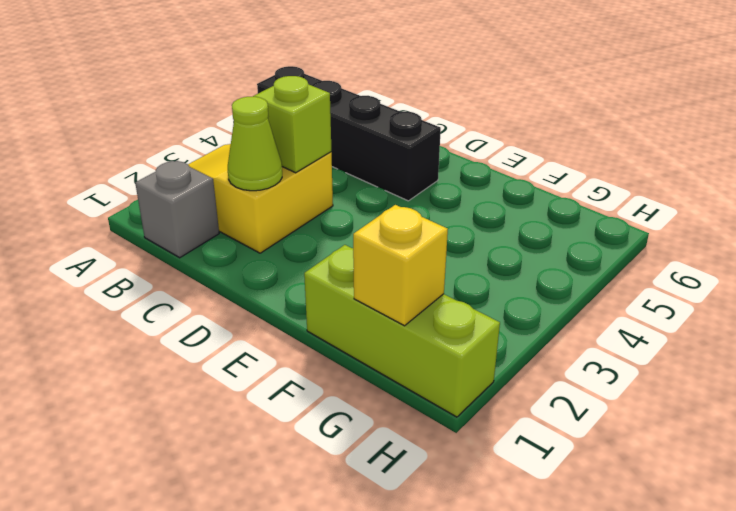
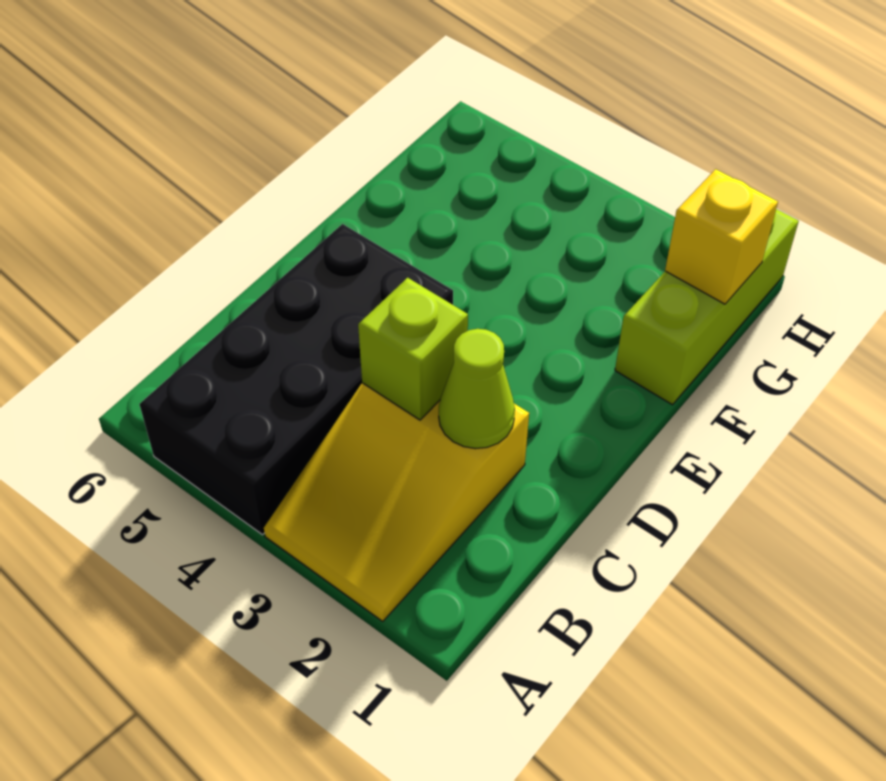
black brick A5:D5 level 1 -> black brick A4:D5 level 1
grey brick B1 level 1 -> none

